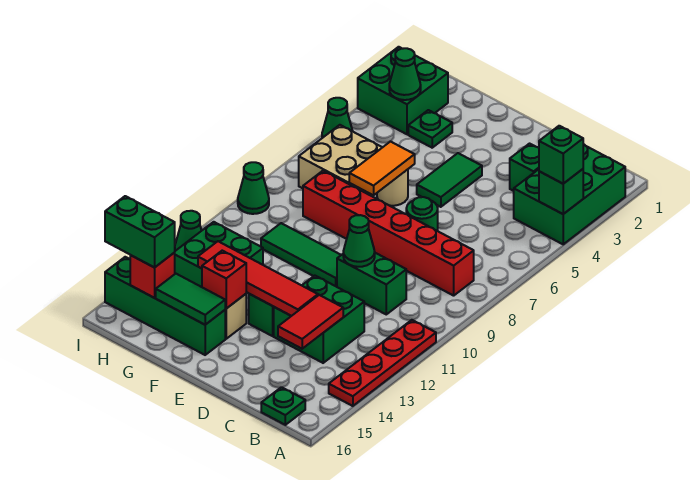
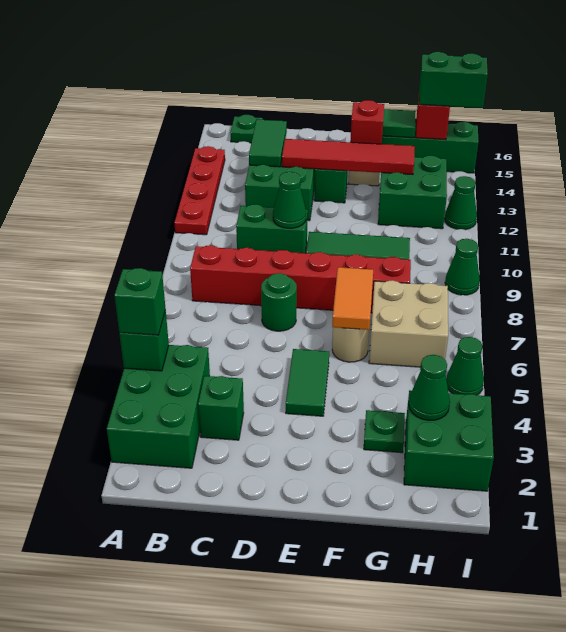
red tile C13:C14 level 2 -> green tile C13:C14 level 2

